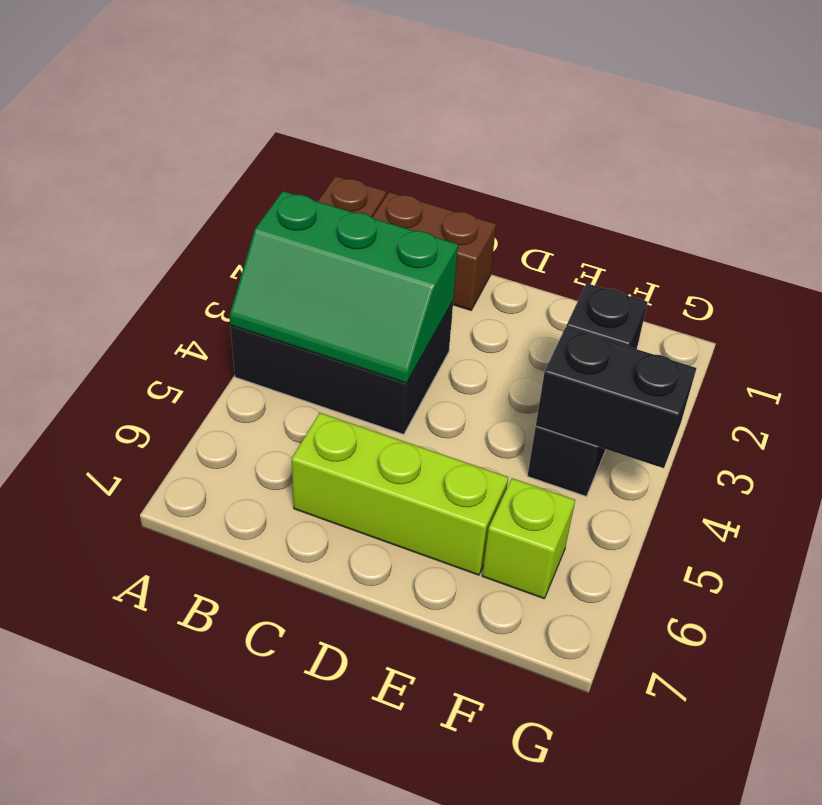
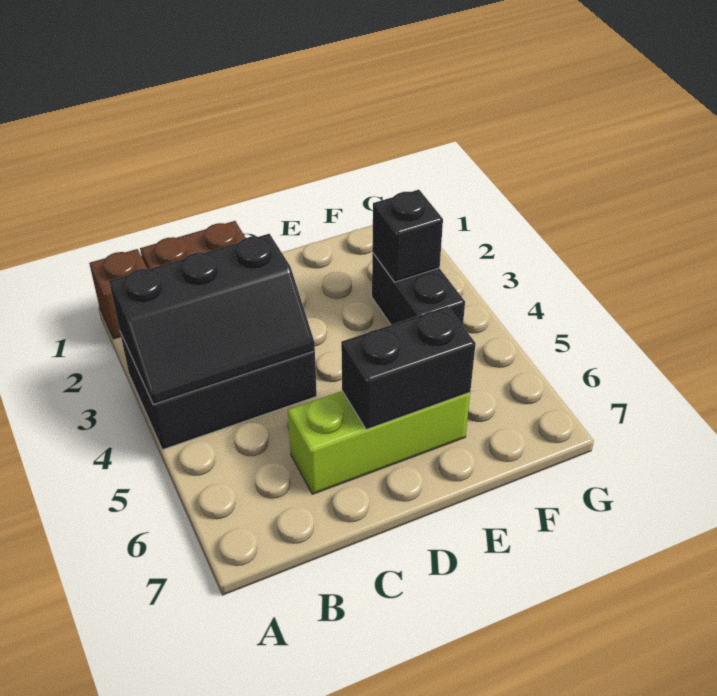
green slope A3:C4 level 2 top 3 -> black slope A3:C4 level 2 top 3
black brick F4:G4 level 2 -> black brick D6:E6 level 2
lime brick F6 level 1 -> none

